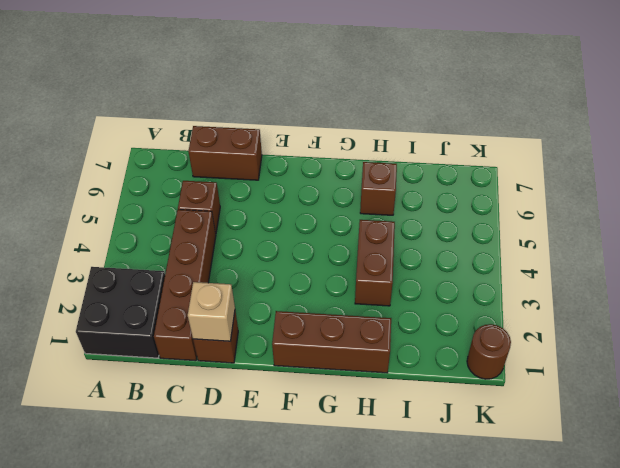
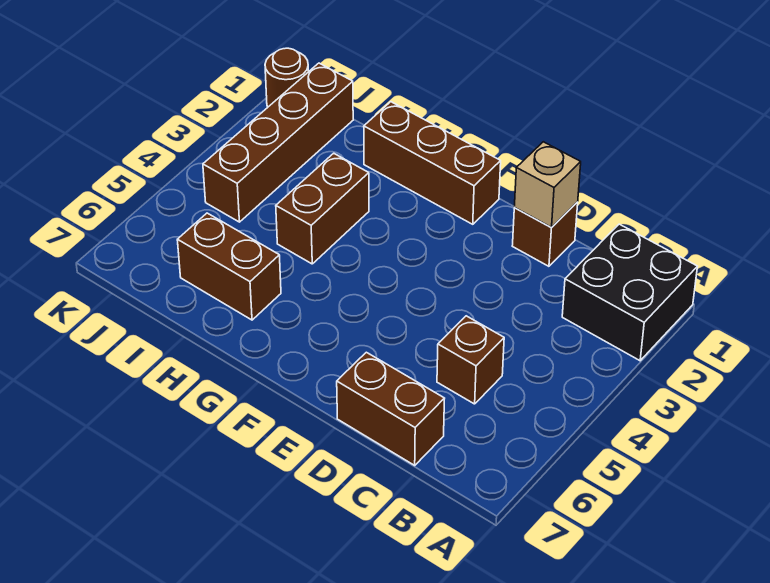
brown brick C1:C4 level 1 -> brown brick J1:J4 level 1
brown brick H6 level 1 -> brown brick H6:I6 level 1

